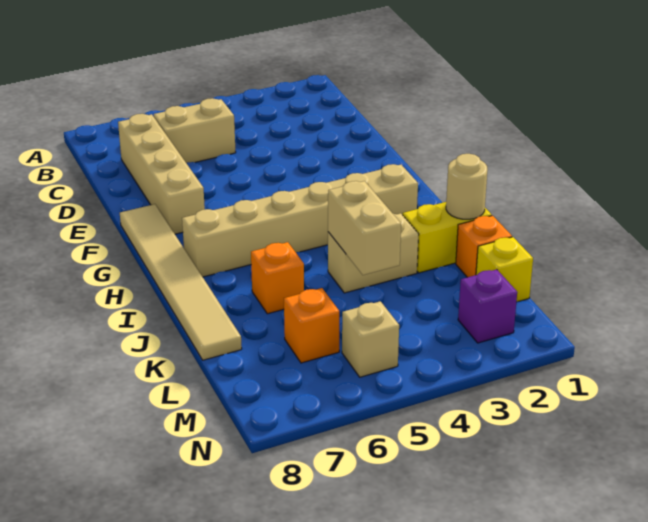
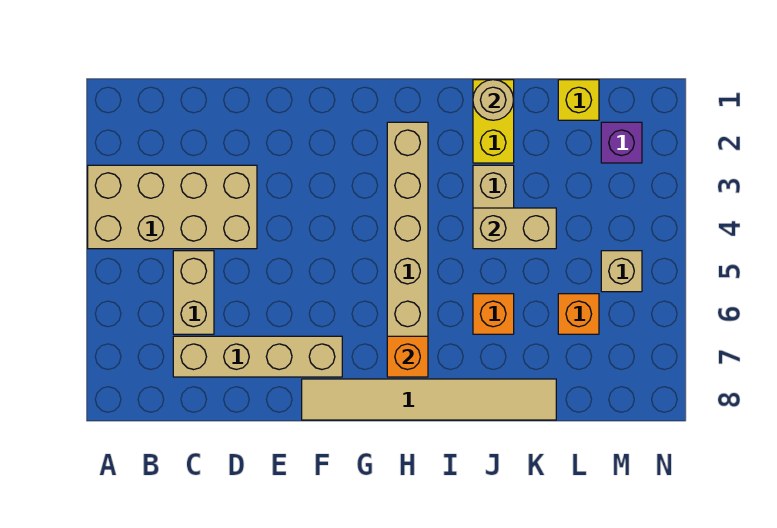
none -> tan brick A3:D4 level 1
orange brick K1 level 1 -> orange brick H7 level 2

